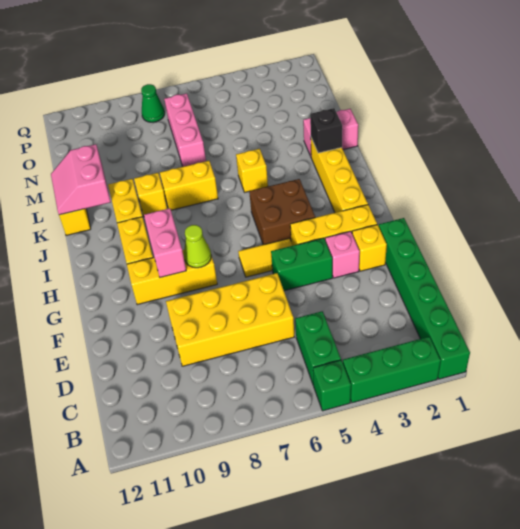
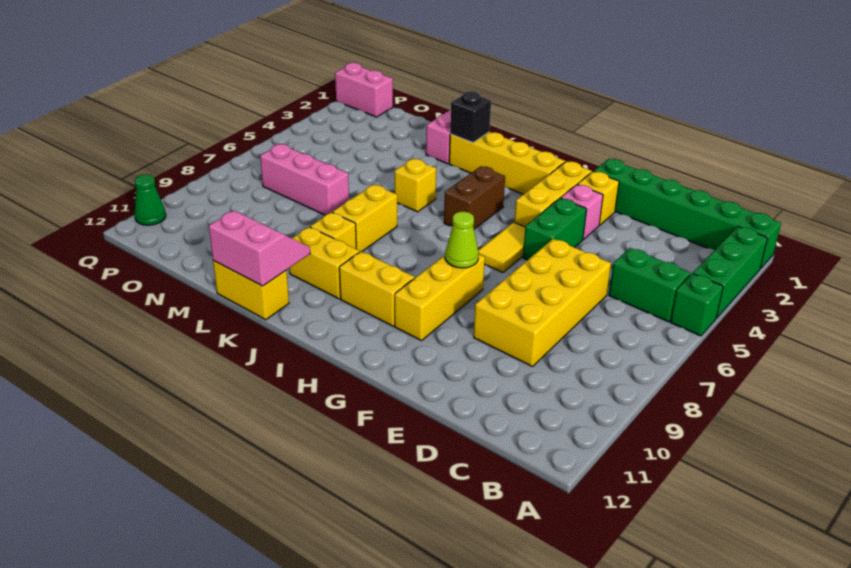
pink brick G9:H9 level 2 -> pink brick P1:Q1 level 1
brown brick H4:I5 level 1 -> brown brick I4:I5 level 1
pink slope K11:L12 level 2 top 11 -> pink slope K11:L12 level 2 top 12
green cone P8 level 1 -> green cone Q11 level 1

